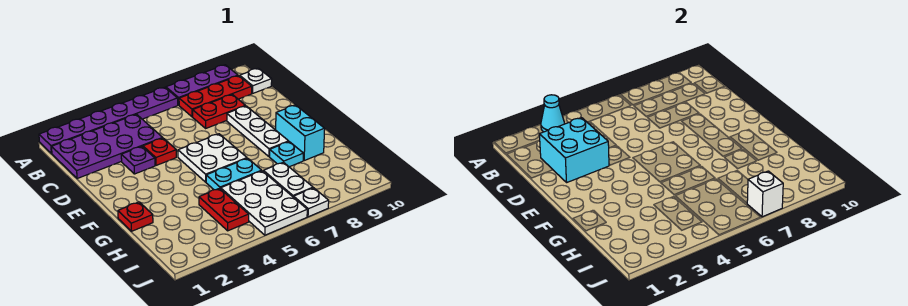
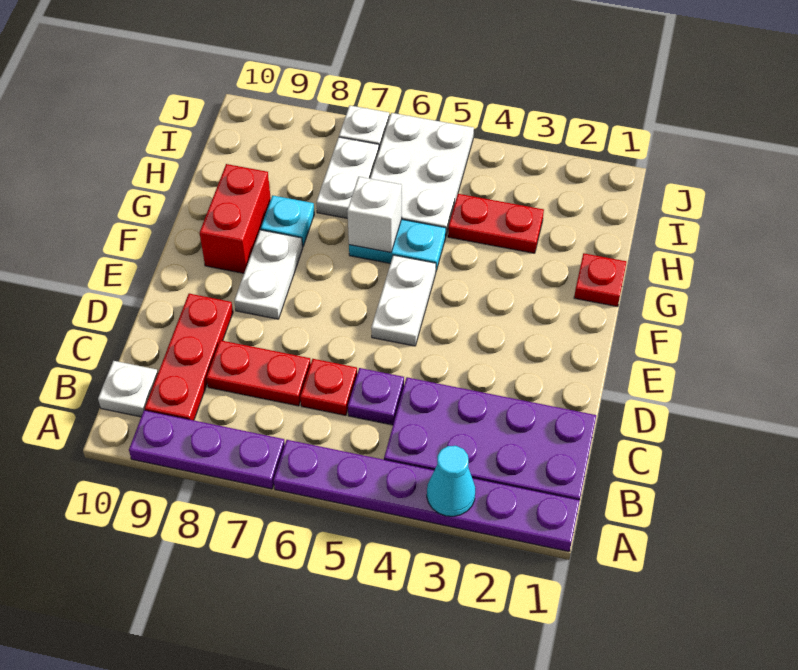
red plate B7:B9 level 1 -> red plate B9:D9 level 1
cyan brick C2:D3 level 2 -> none
purple plate D3 level 1 -> purple plate C5 level 1
red plate D4 level 1 -> red plate C6 level 1
white plate D8:F8 level 1 -> white plate E8:F8 level 1
white plate E5:F6 level 1 -> white plate E5:F5 level 1
cyan brick F9:G9 level 1 -> red brick F9:G9 level 1
red plate H4:I4 level 1 -> red plate H3:H4 level 1
white brick J7 level 2 -> white brick G6 level 2

